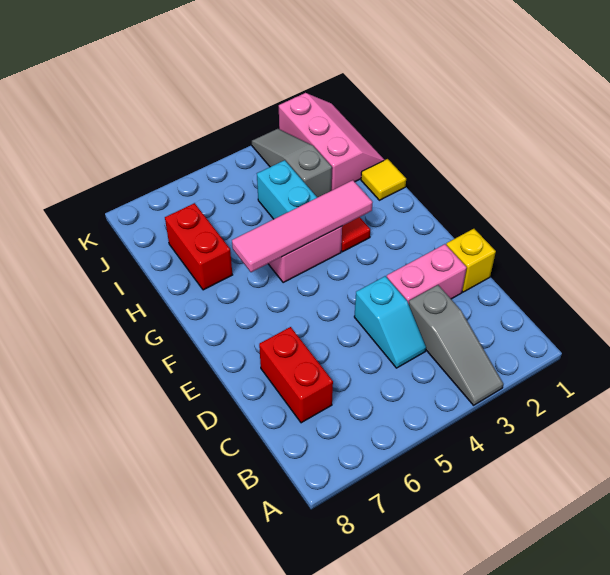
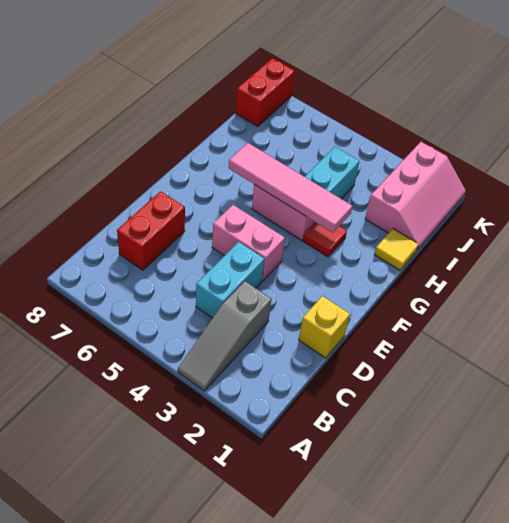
cyan slope C4:D4 level 1 top D -> cyan brick C4:D4 level 1
pink brick D2:D3 level 1 -> pink brick E4:E5 level 1
red brick H7:I7 level 1 -> red brick J8:K8 level 1
grey slope I3:K3 level 1 top I -> none

